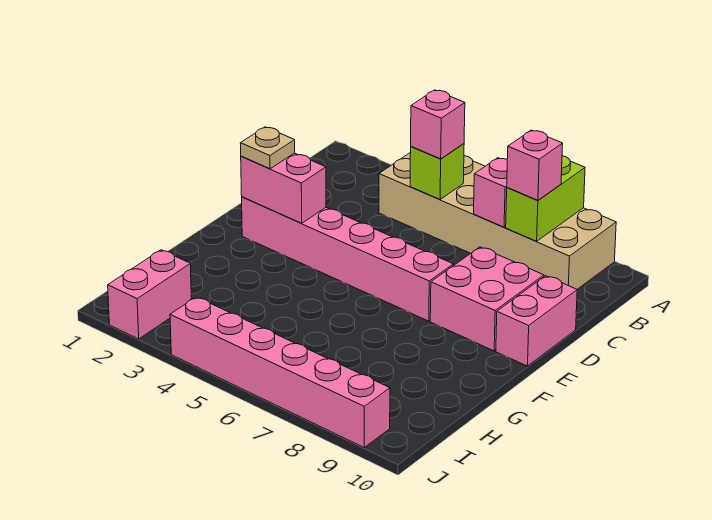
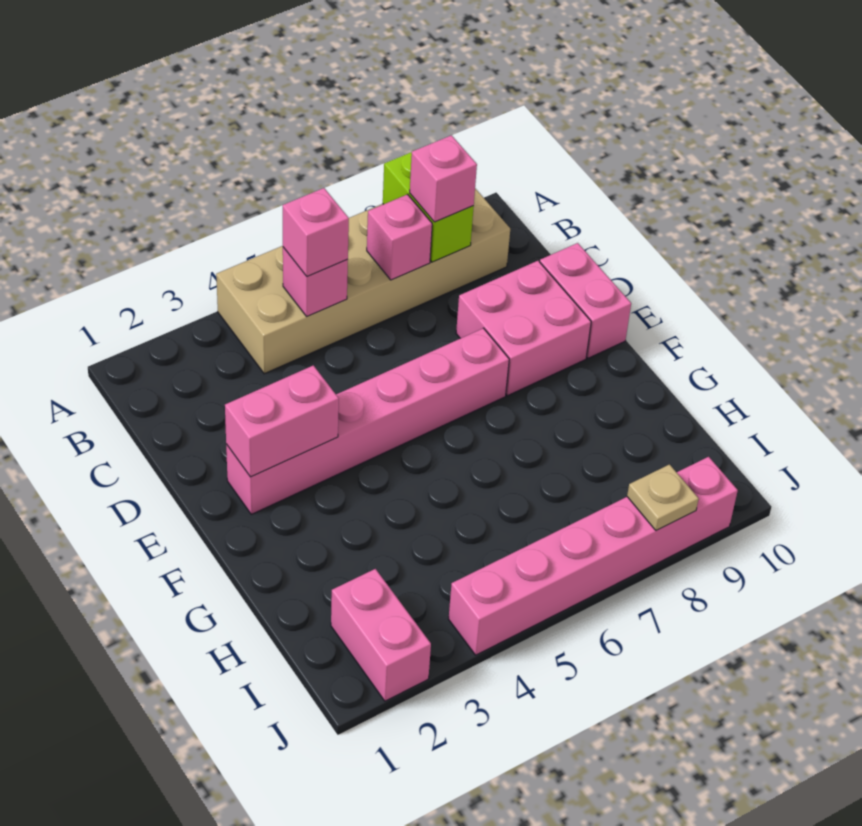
lime brick B5 level 2 -> pink brick B5 level 2
tan plate E2 level 3 -> tan plate J8 level 2

